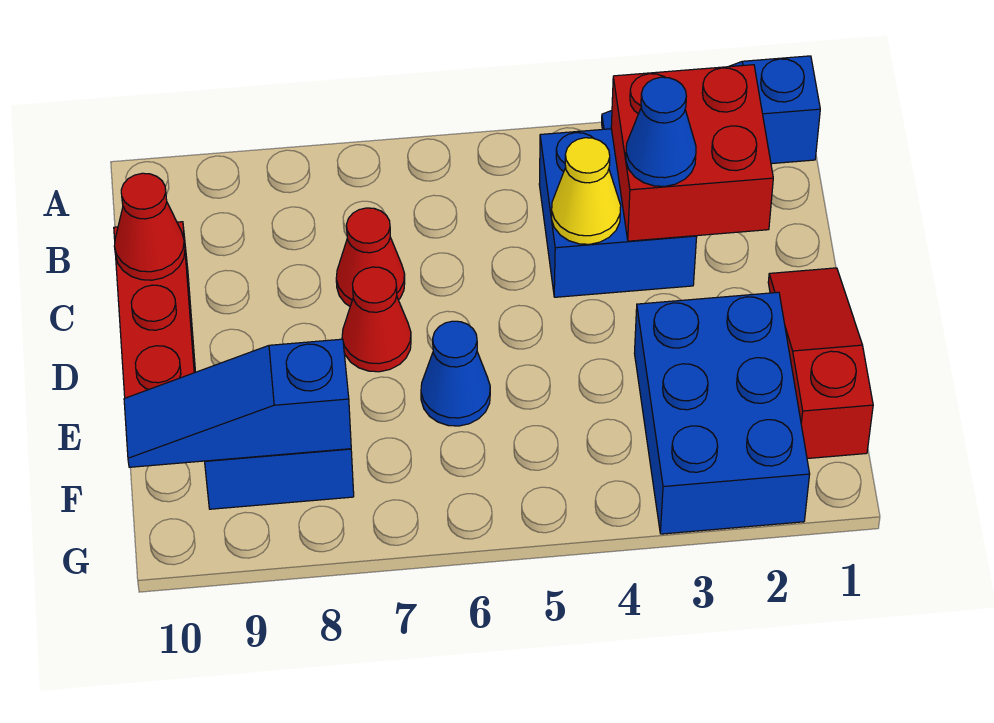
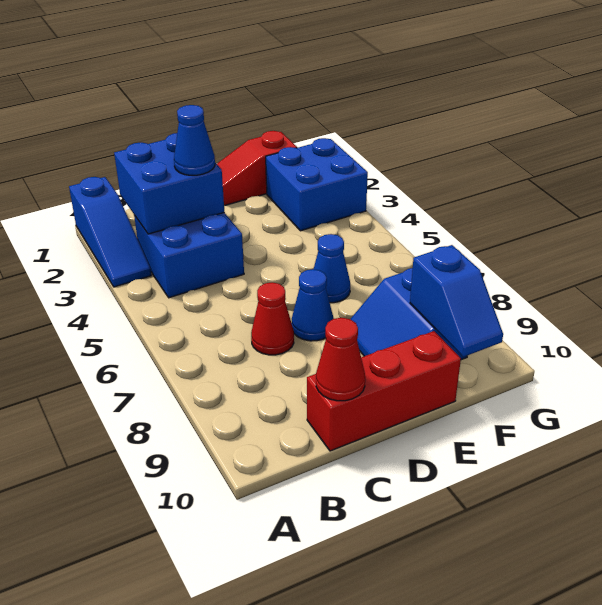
red brick B2:C3 level 2 -> blue brick B2:C3 level 2
yellow cone C4 level 2 -> none
red cone D7 level 1 -> blue cone D7 level 1
blue brick E2:G3 level 1 -> blue brick F2:G3 level 1
blue slope F8:F10 level 2 top 8 -> blue slope F9:F10 level 2 top 9

